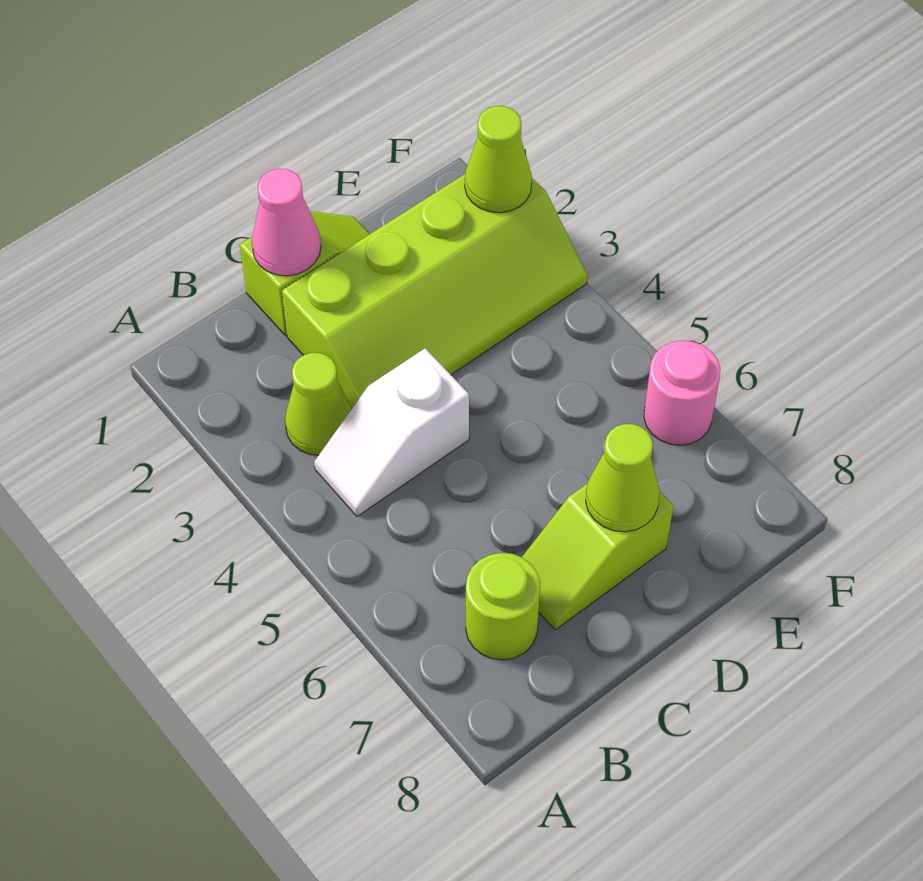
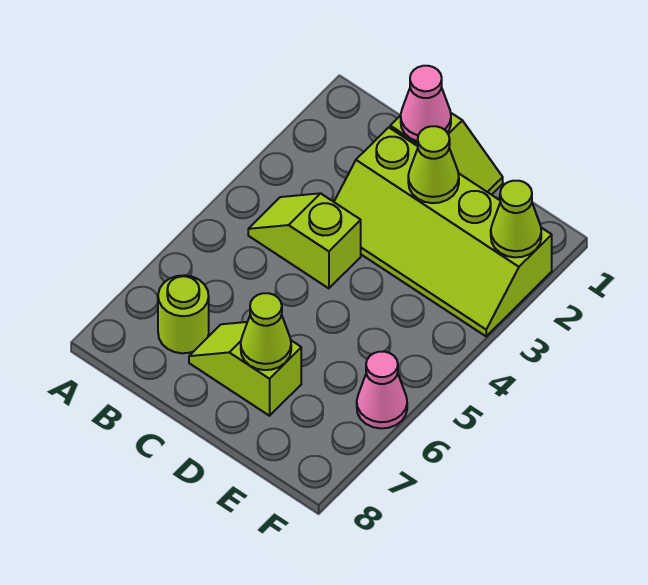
lime cone B3 level 1 -> lime cone D2 level 2
white slope B4:C4 level 1 top C -> lime slope B4:C4 level 1 top C
pink round brick F6 level 1 -> pink cone F6 level 1

